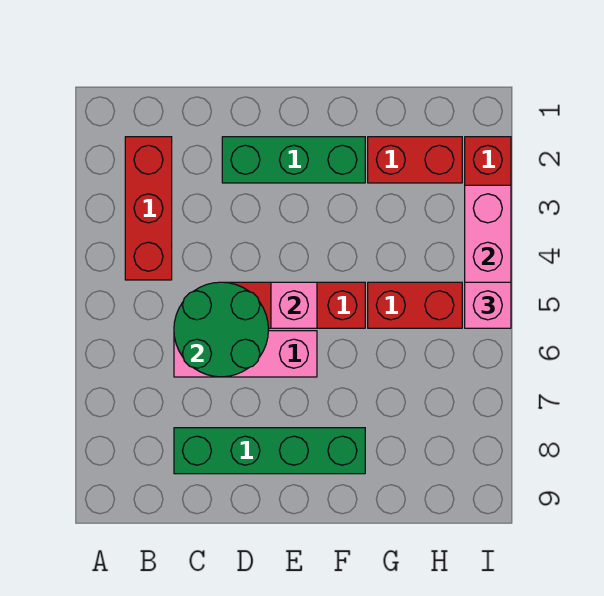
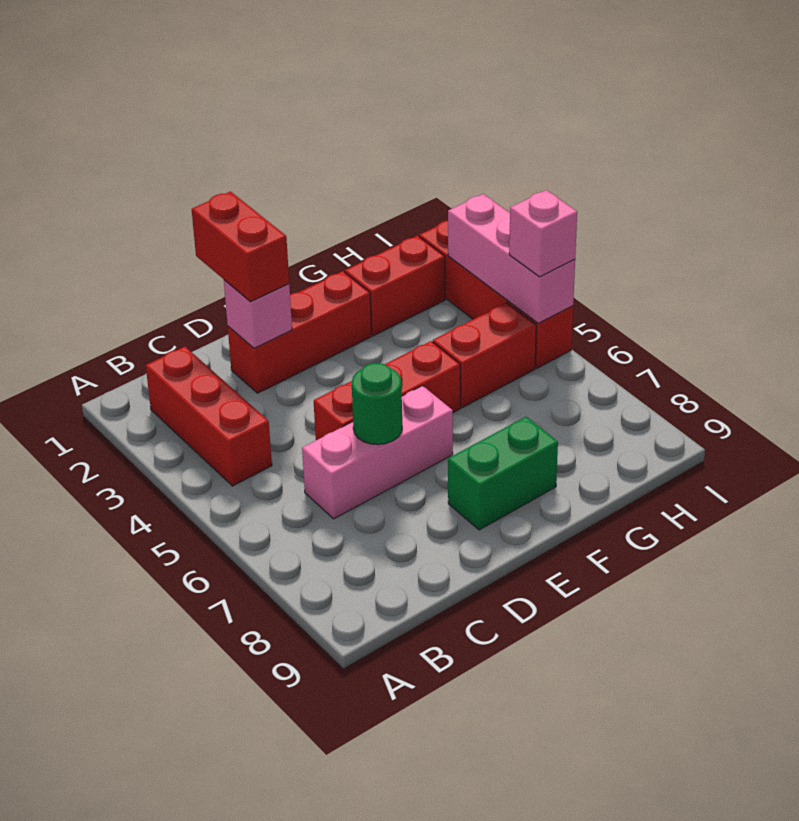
green round brick C5:D6 level 2 -> green round brick D6 level 2
green brick C8:F8 level 1 -> green brick E8:F8 level 1
none -> red brick D1:D2 level 3
green brick D2:F2 level 1 -> red brick D2:F2 level 1
pink brick E5 level 2 -> pink brick D2 level 2

